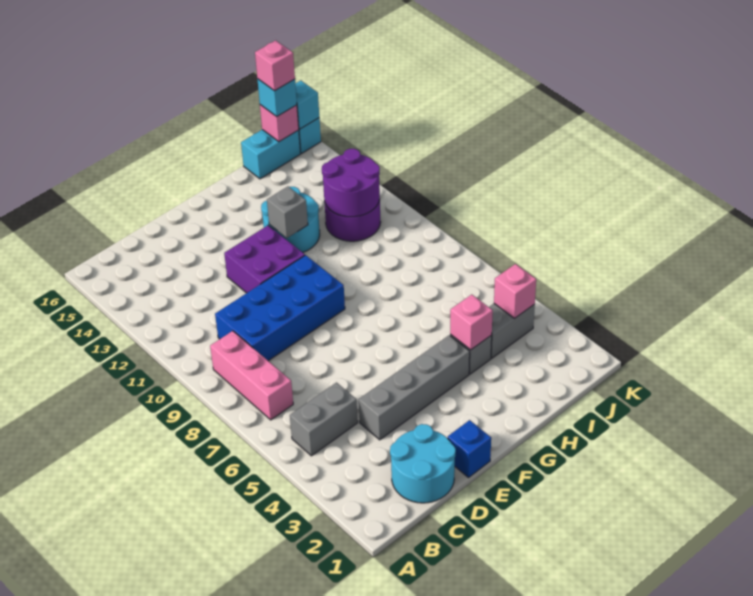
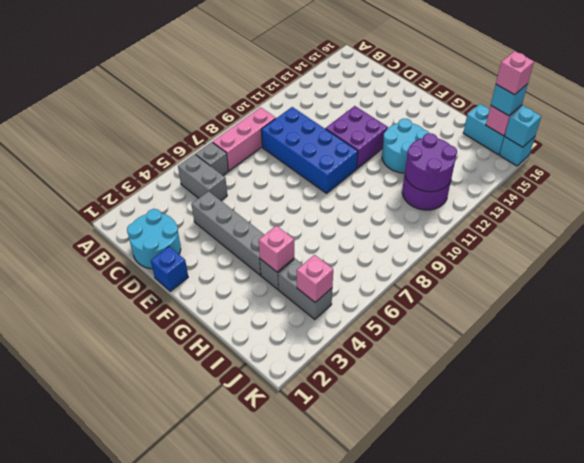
grey brick G12 level 2 -> grey brick B6 level 1

